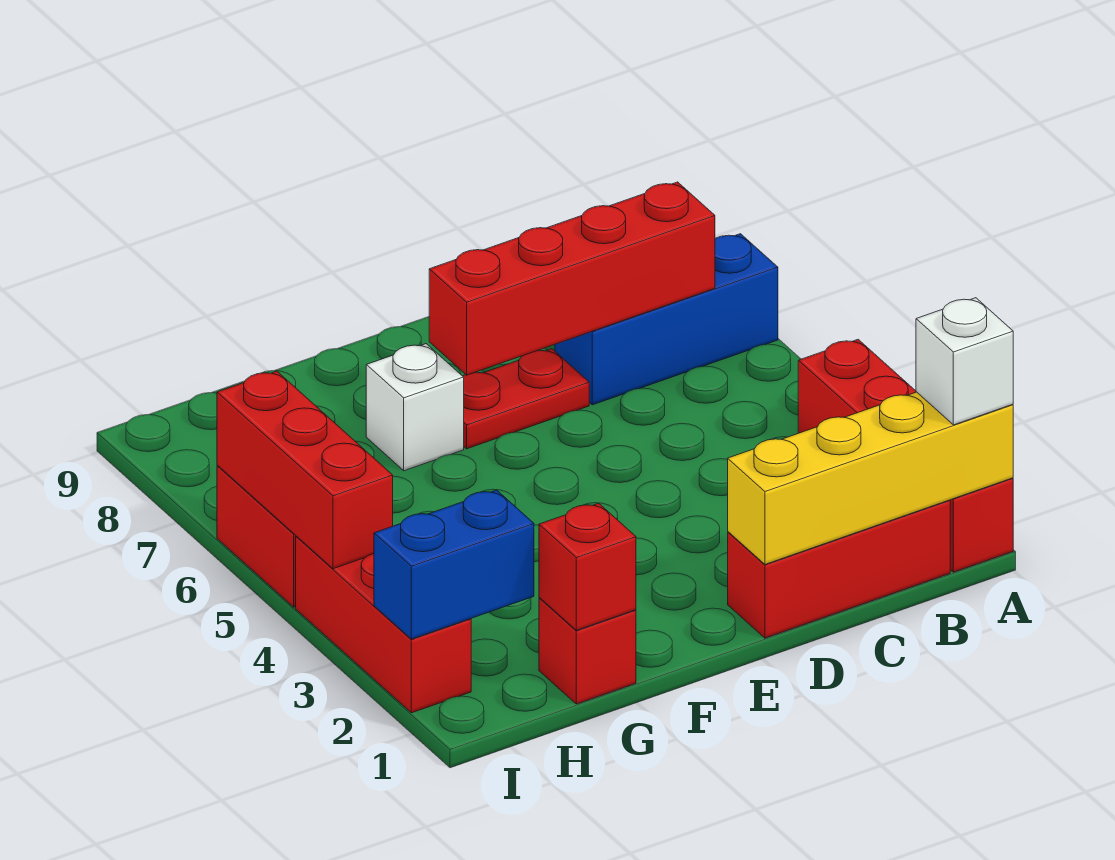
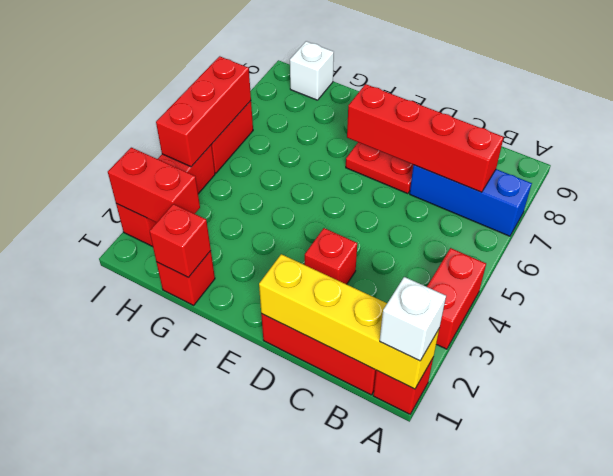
none -> red brick D3 level 1
white brick F7 level 1 -> white brick H9 level 1
blue brick H2:I2 level 2 -> red brick H2:I2 level 2

